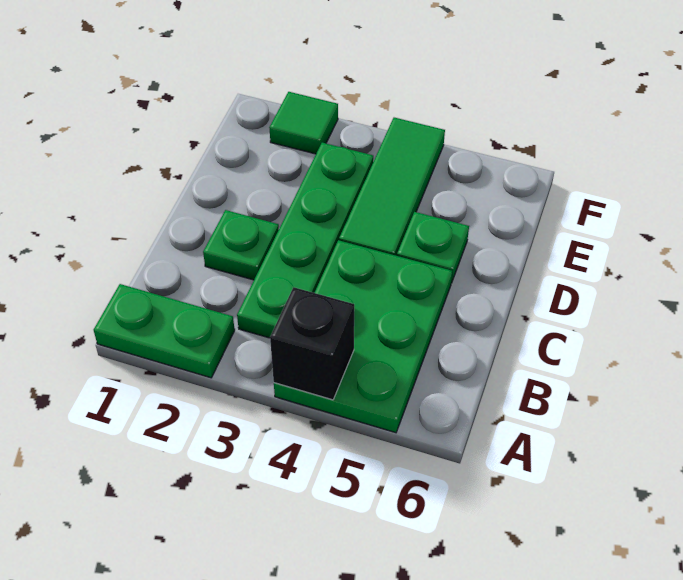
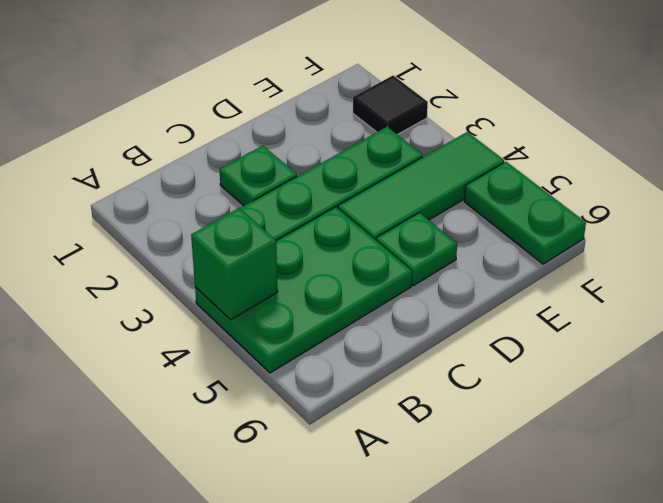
green plate A1:A2 level 1 -> green plate F5:F6 level 1
black brick A4 level 2 -> green brick A4 level 2
green tile F2 level 1 -> black tile F2 level 1

